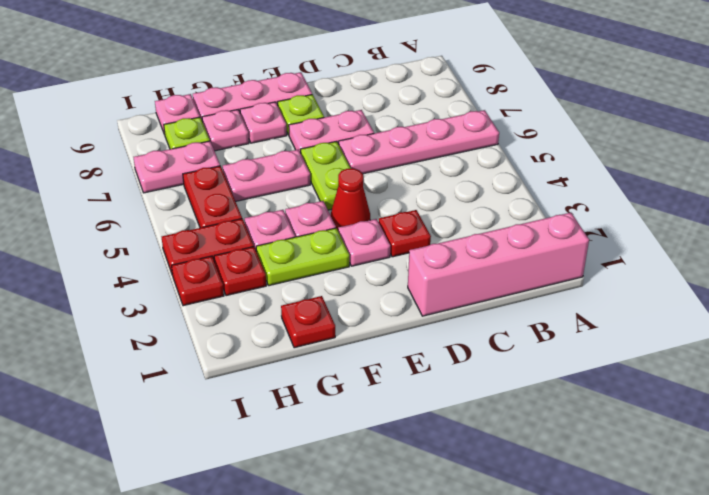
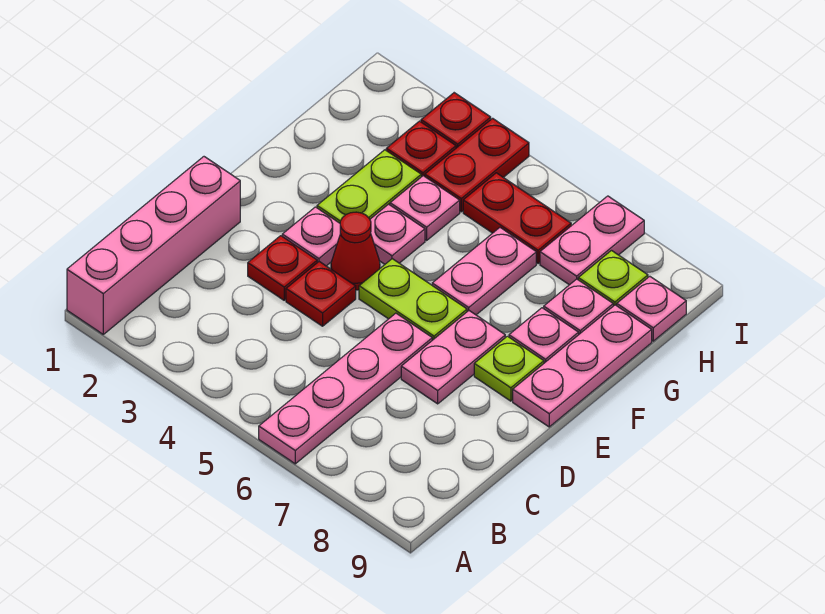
red plate G1 level 1 -> red plate D4 level 1

